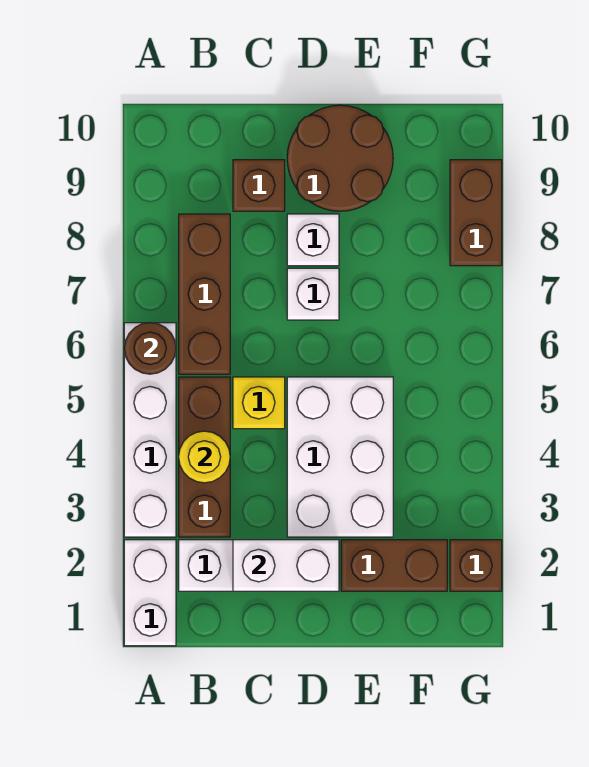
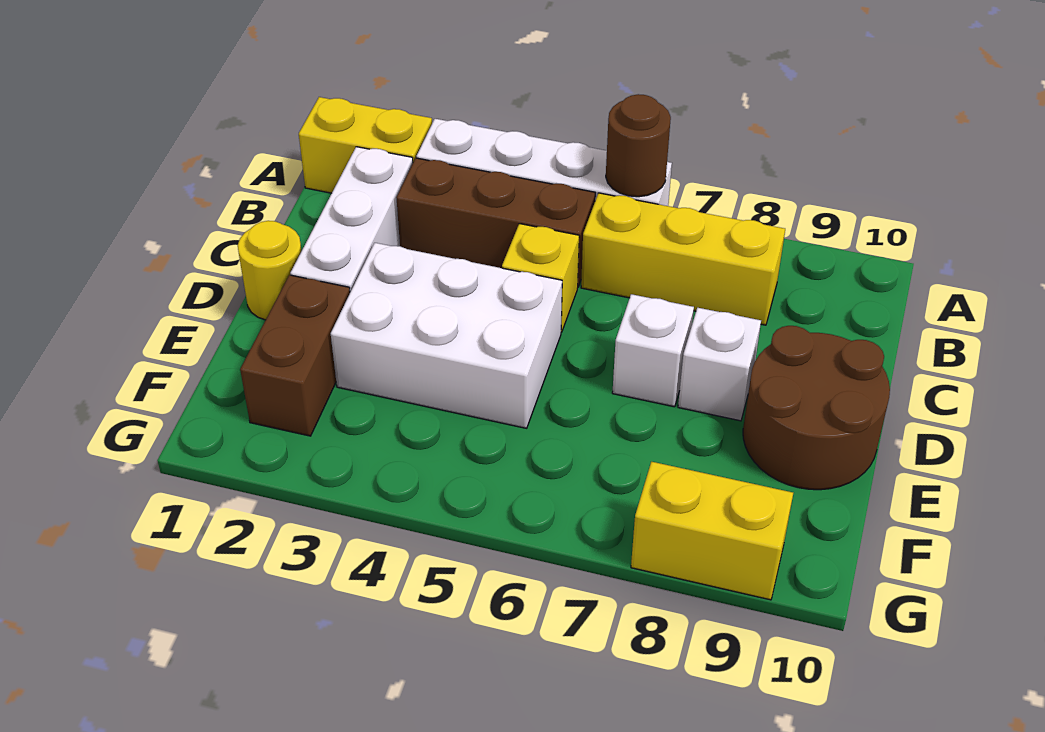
white brick A1:A2 level 1 -> yellow brick A1:A2 level 1
yellow round brick B4 level 2 -> yellow round brick D1 level 1
brown brick B6:B8 level 1 -> yellow brick B6:B8 level 1
white brick C2:D2 level 2 -> none
brown brick C9 level 1 -> none
brown brick G2 level 1 -> none
brown brick G8:G9 level 1 -> yellow brick G8:G9 level 1

